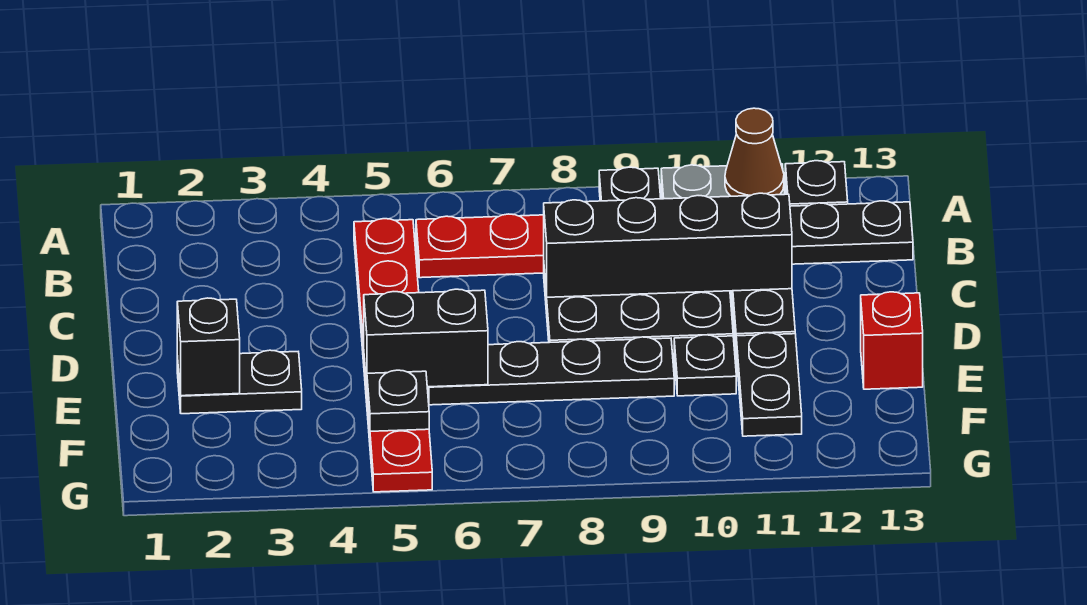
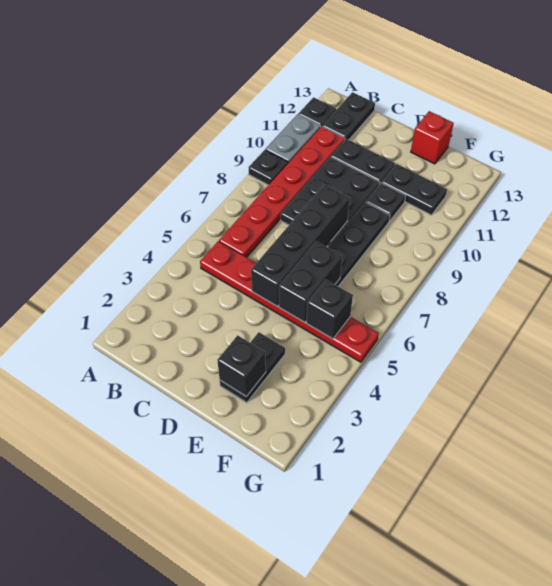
brown cone A11 level 2 -> none
black brick C8:C11 level 2 -> black brick D5:D8 level 2
black plate F5 level 2 -> black brick F5 level 2

